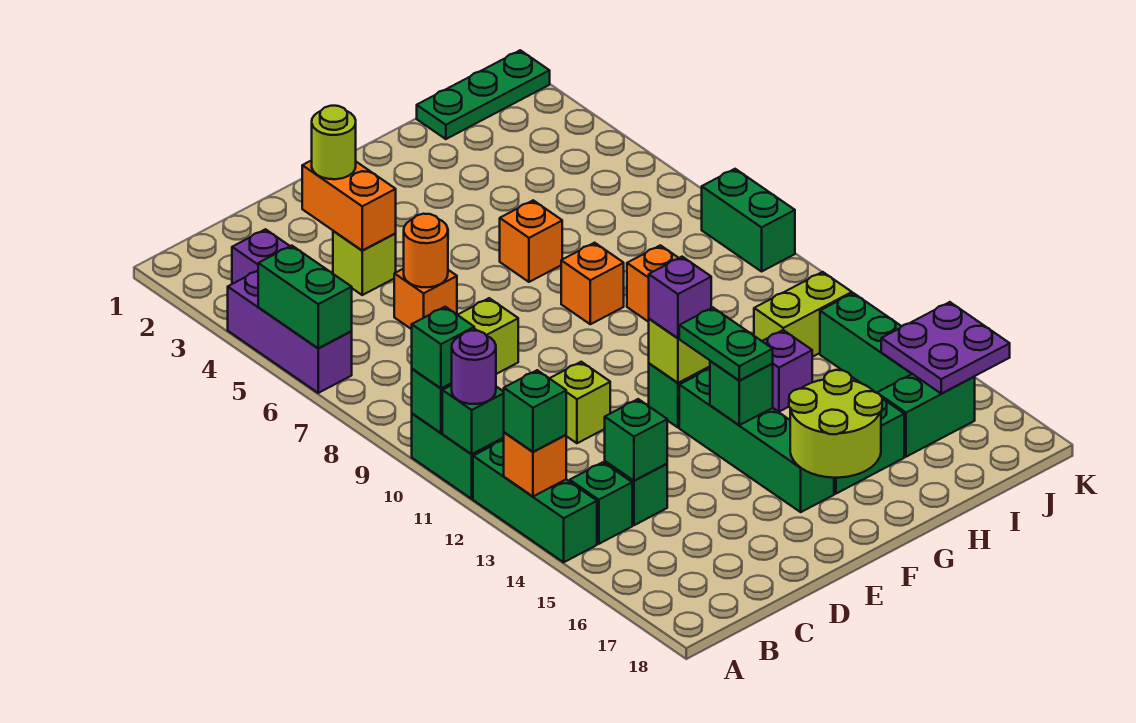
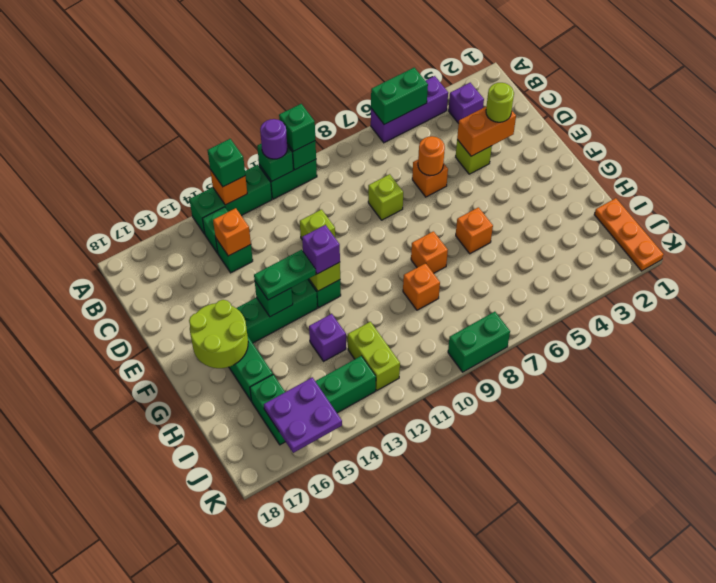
green brick C14 level 2 -> orange brick C14 level 2
green plate I1:K1 level 1 -> orange plate I1:K1 level 1

